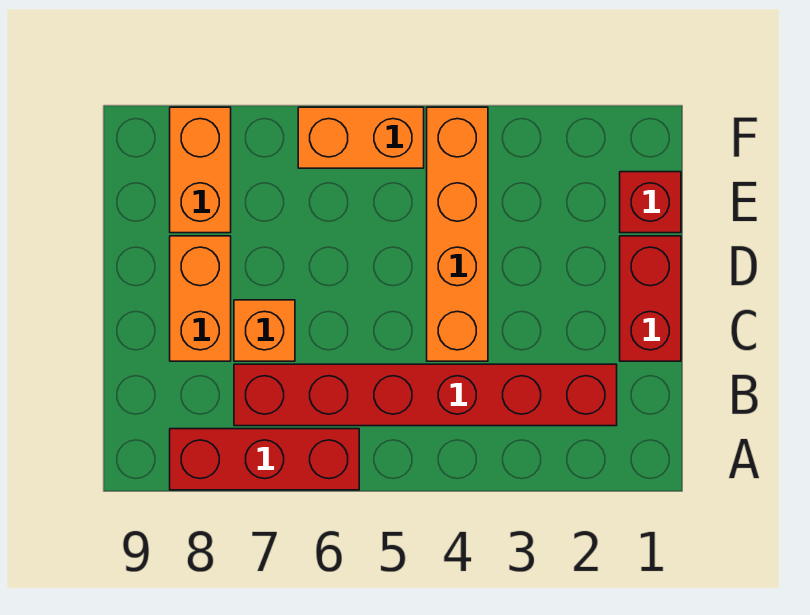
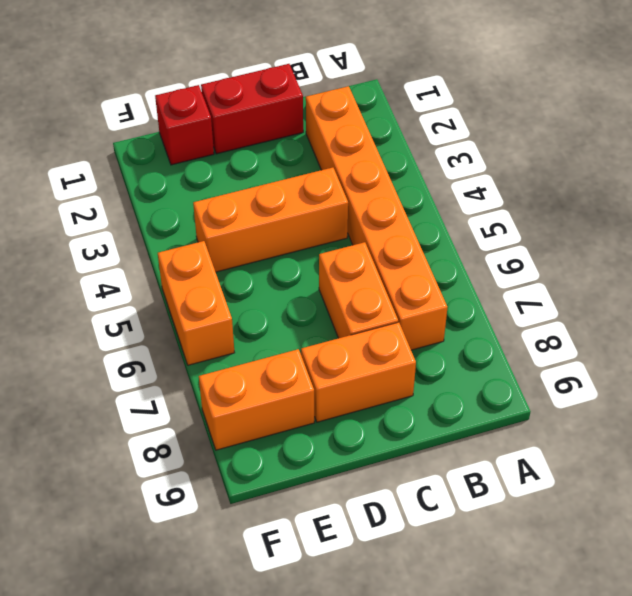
red brick A6:A8 level 1 -> none
red brick B2:B7 level 1 -> orange brick B2:B7 level 1
orange brick C4:F4 level 1 -> orange brick C4:E4 level 1
orange brick C7 level 1 -> orange brick C6:C7 level 1

